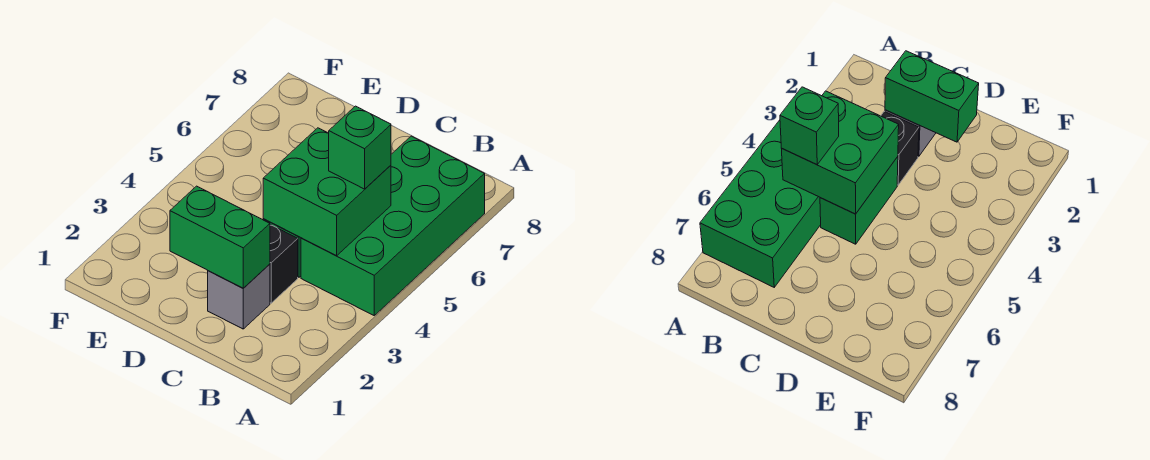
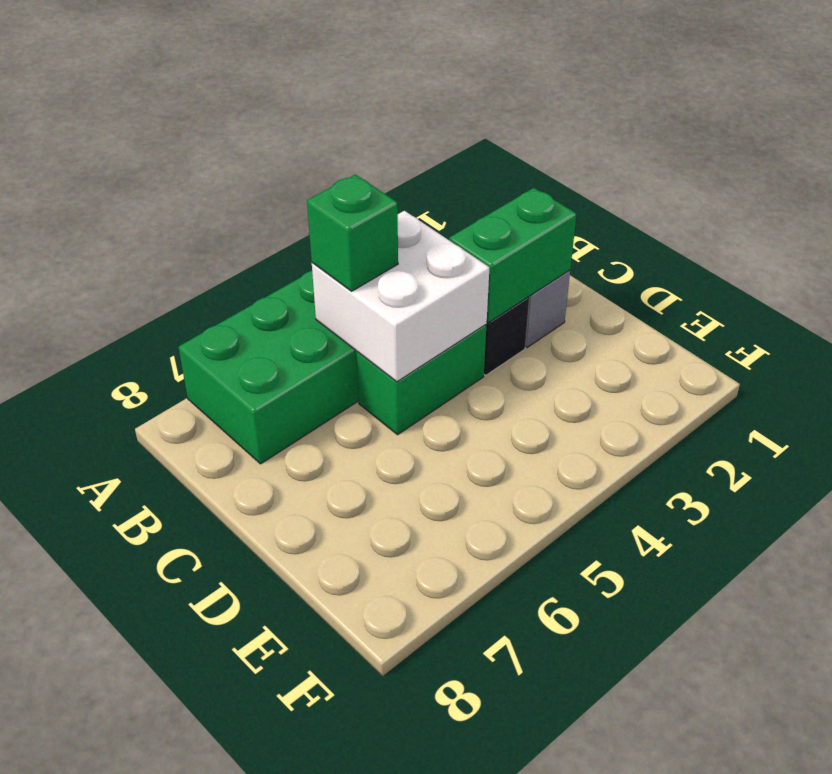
green brick B4:C5 level 2 -> white brick B4:C5 level 2
green brick C2:D2 level 2 -> green brick C2:C3 level 2

